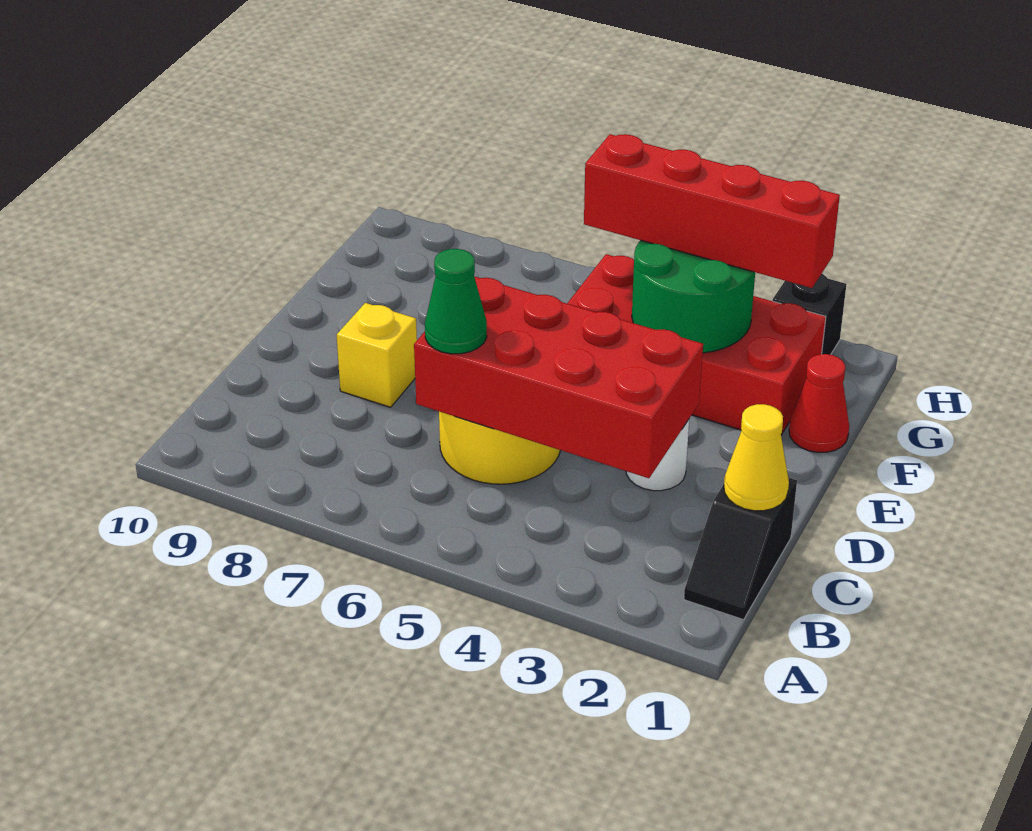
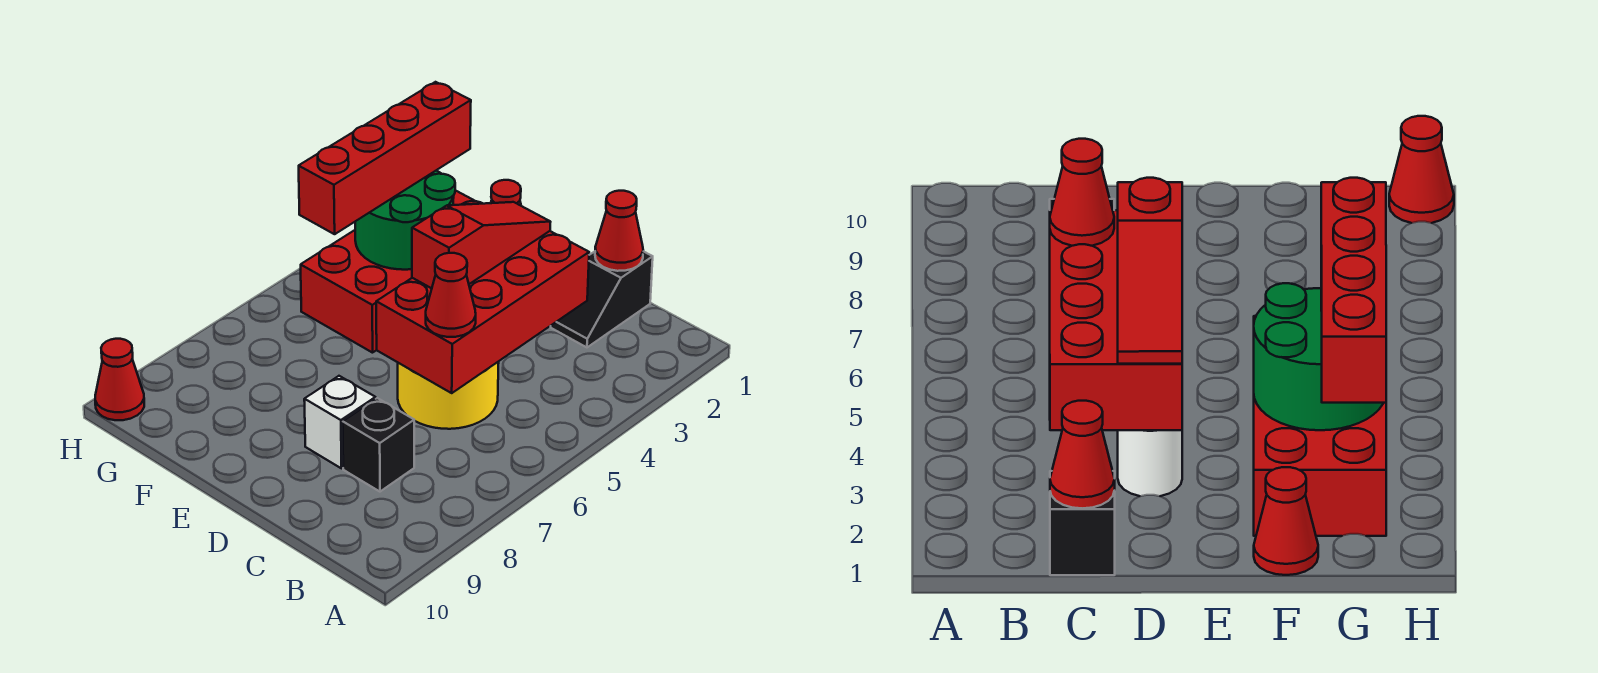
black slope B1:C1 level 1 top C -> black slope C1:C2 level 1 top 1
yellow cone C1 level 2 -> red cone C1 level 2
green cone C6 level 3 -> red cone C6 level 3
none -> red slope D3:D5 level 3 top 5
yellow brick D8 level 1 -> white brick D8 level 1
black brick H2 level 1 -> black brick C8 level 1
none -> red cone H10 level 1

